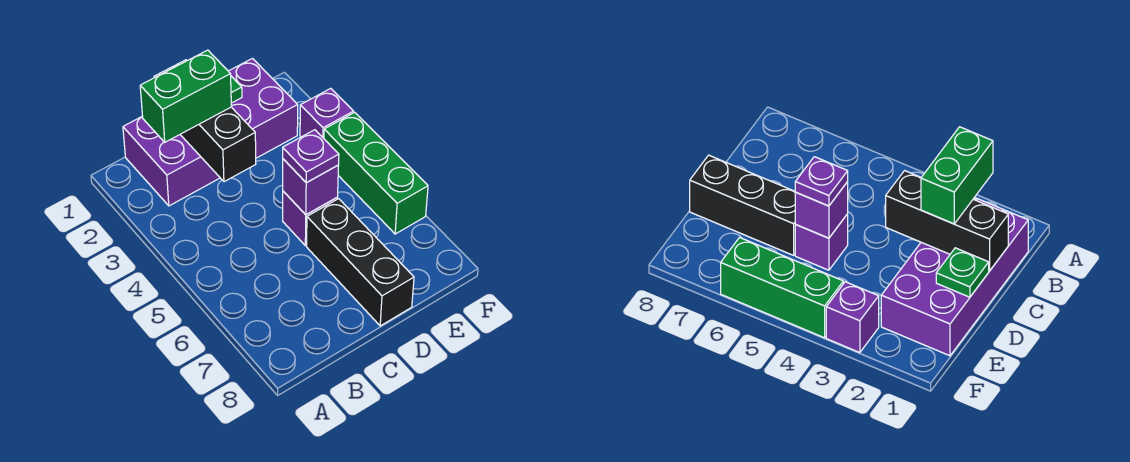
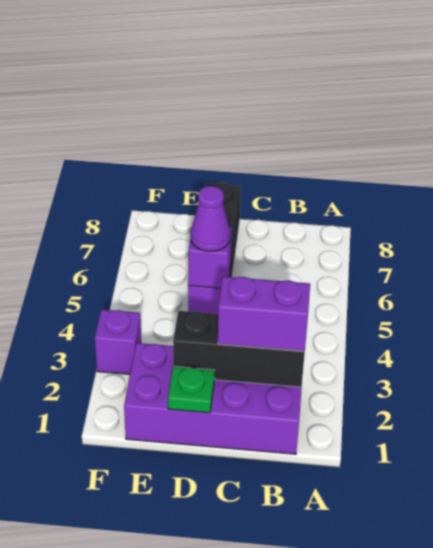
green brick B2:C2 level 3 -> purple brick B2:C2 level 3
black brick C1:C3 level 2 -> black brick B2:D2 level 2
purple plate D5 level 3 -> purple cone D5 level 3
green brick F4:F6 level 1 -> none

